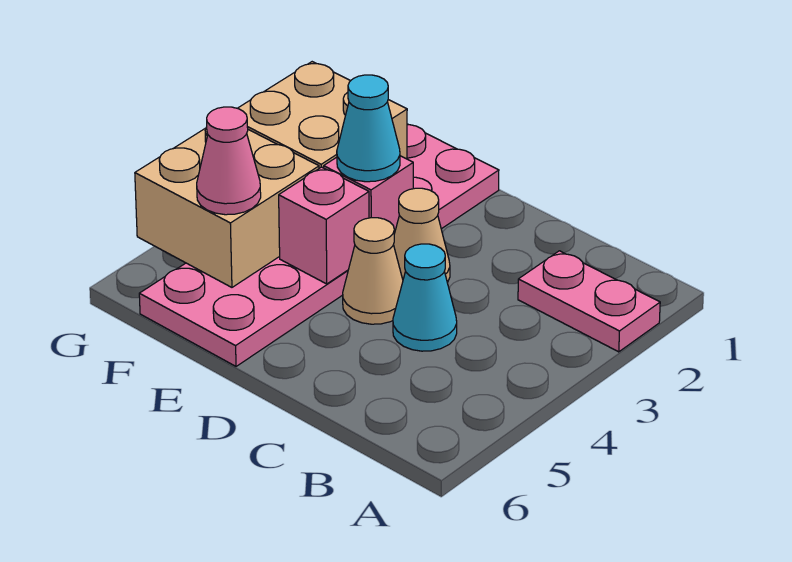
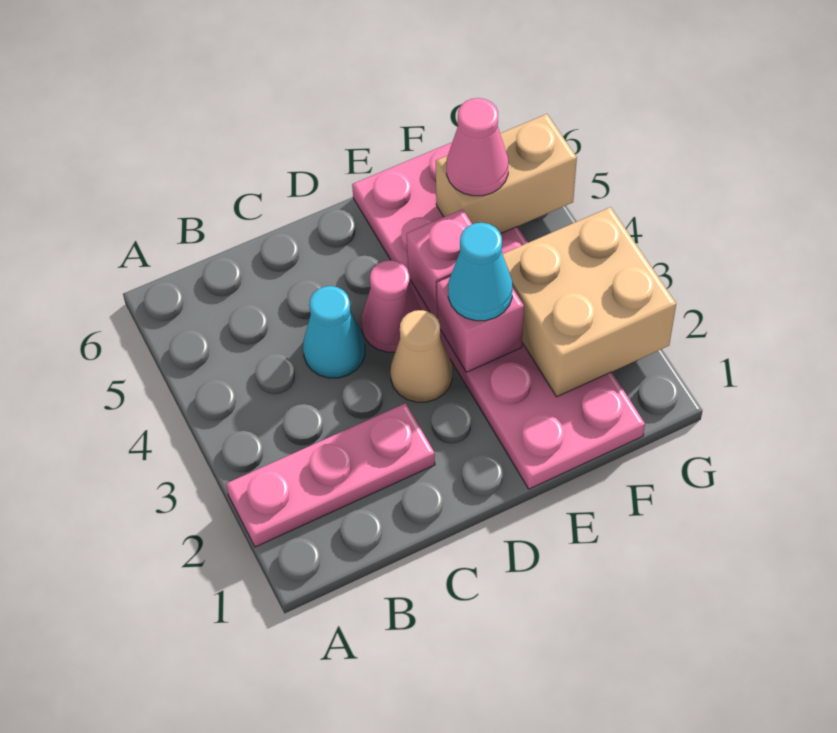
pink plate A2:B2 level 1 -> pink plate A2:C2 level 1
tan cone D4 level 1 -> pink cone D4 level 1
tan brick F4:G5 level 2 -> tan brick F5:G5 level 2

